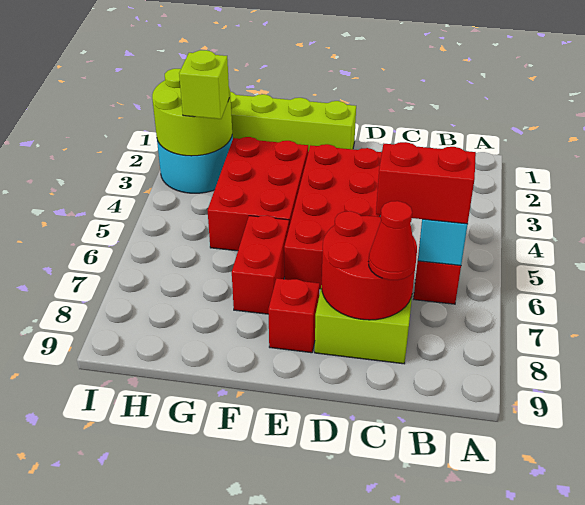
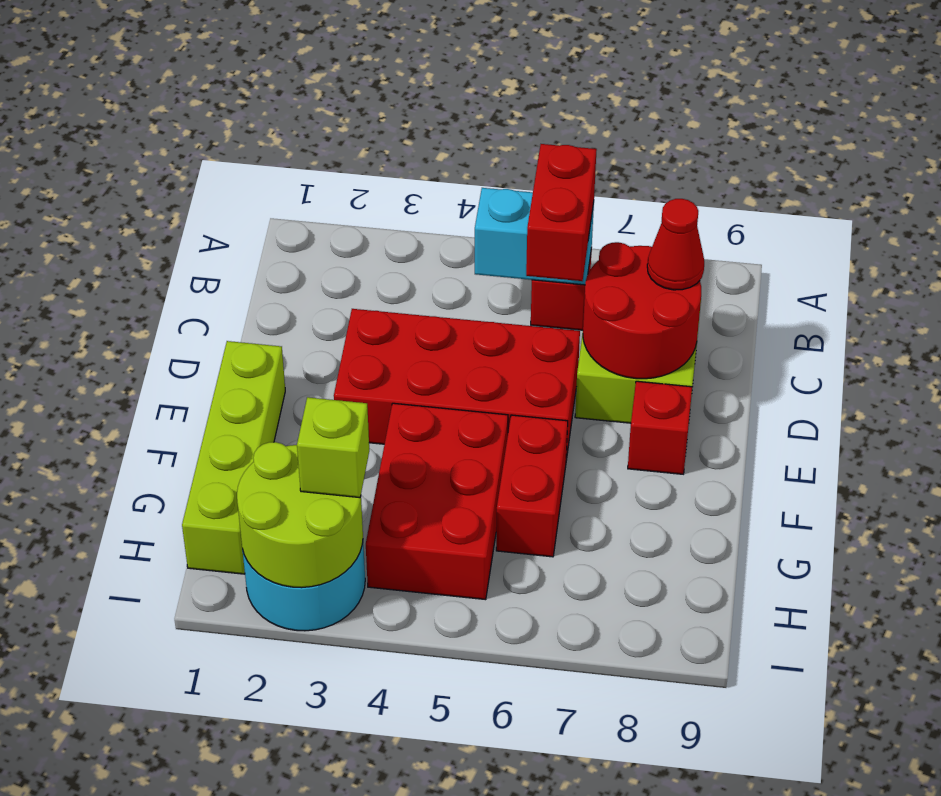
red brick F3:G5 level 1 -> red brick F4:H5 level 1
red brick F6:F7 level 1 -> red brick F6:G6 level 1

